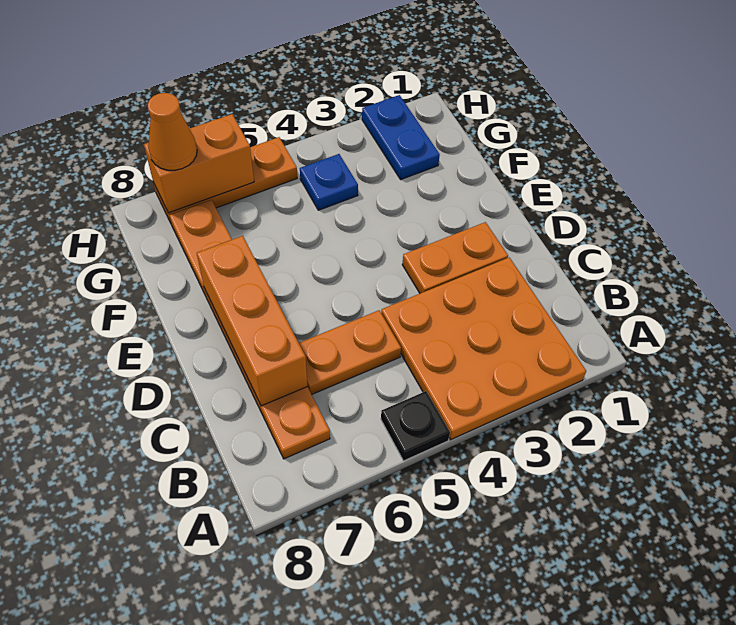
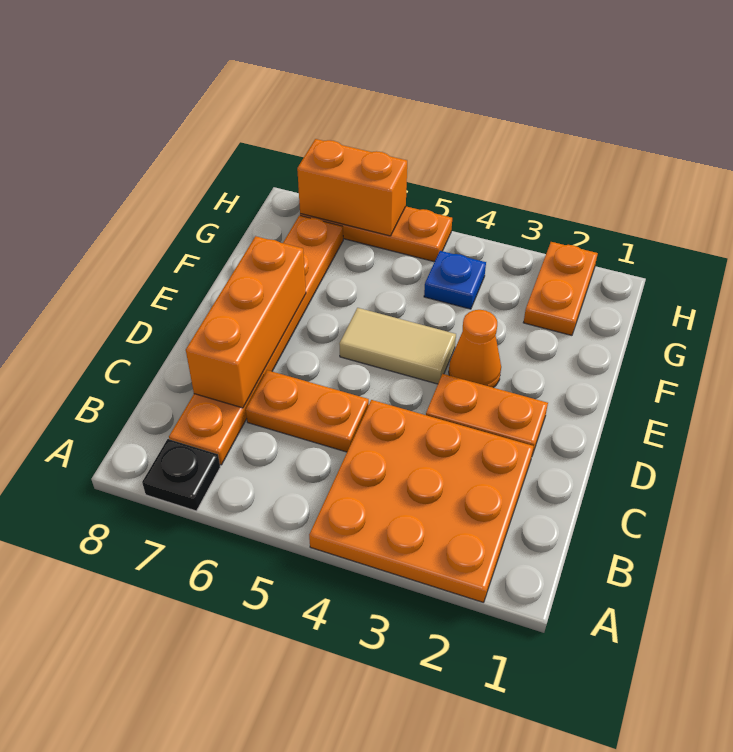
black plate A5 level 1 -> black plate A7 level 1
none -> tan tile E4:E5 level 1
blue plate G2:H2 level 1 -> orange plate G2:H2 level 1
orange cone H7 level 3 -> orange cone E3 level 1

